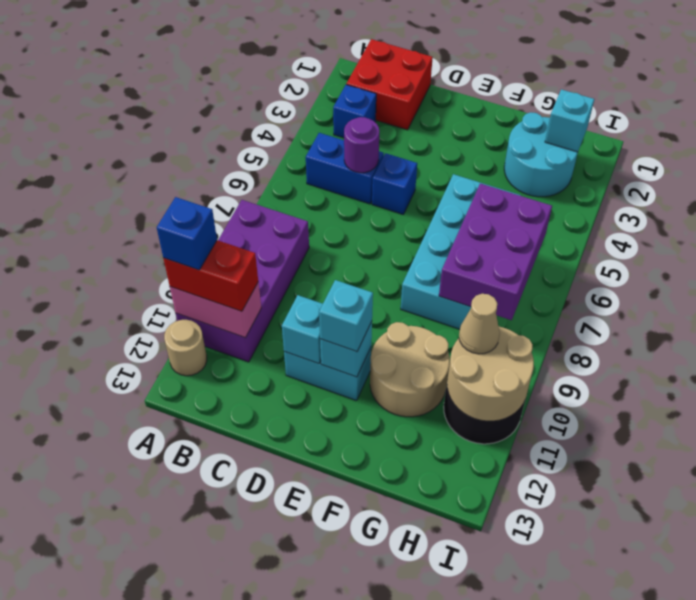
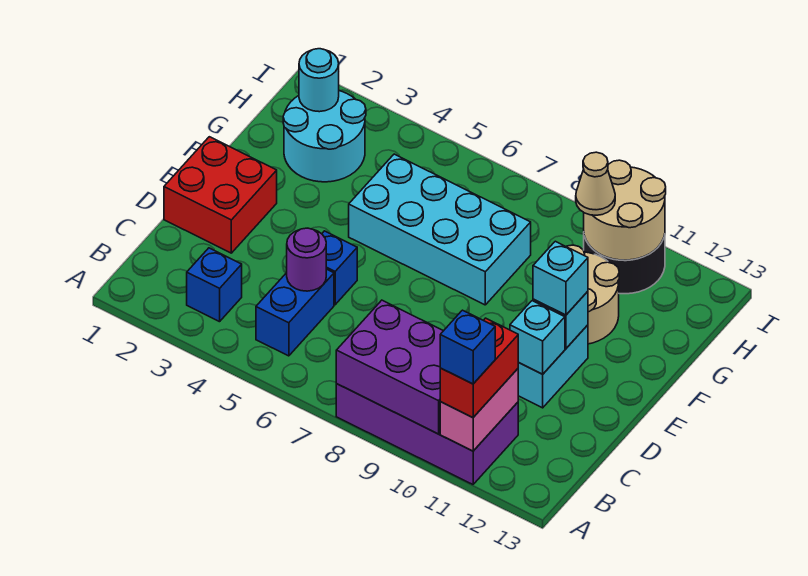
tan round brick A12 level 1 -> none
red brick B1:C2 level 1 -> red brick D1:E2 level 1
purple brick G6:H8 level 2 -> purple brick A8:B10 level 2
cyan brick H2 level 2 -> cyan round brick H2 level 2

